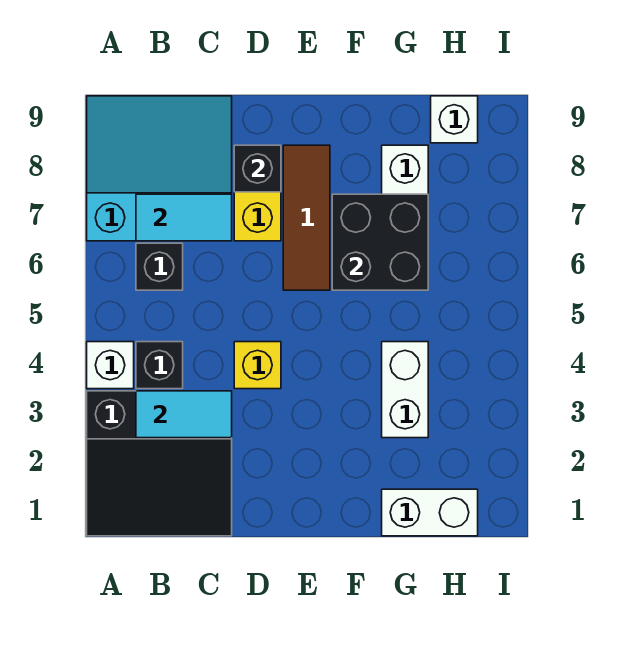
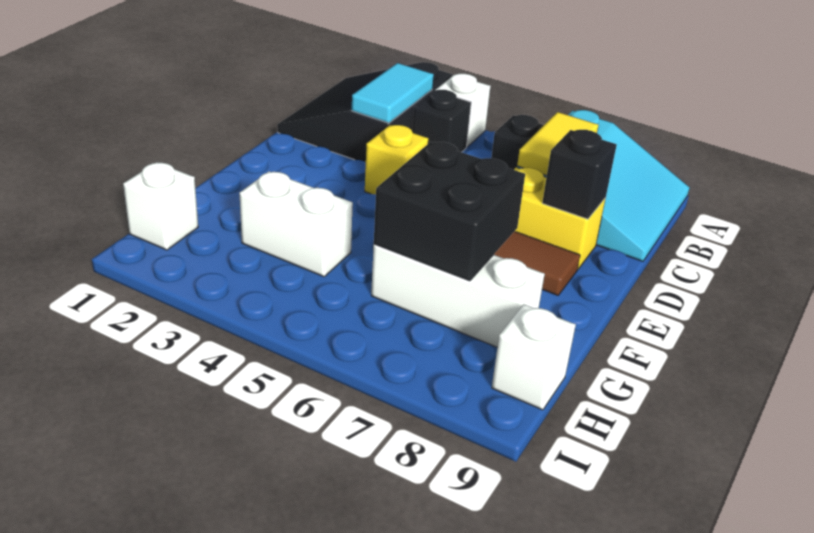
cyan tile B7:C7 level 2 -> yellow tile B7:C7 level 2
white brick G1:H1 level 1 -> white brick H1 level 1

